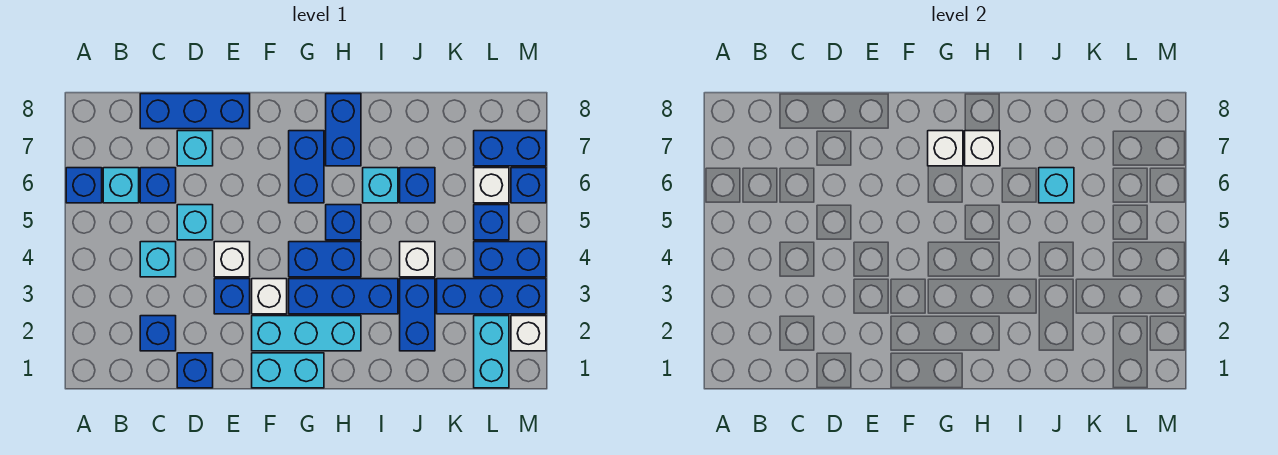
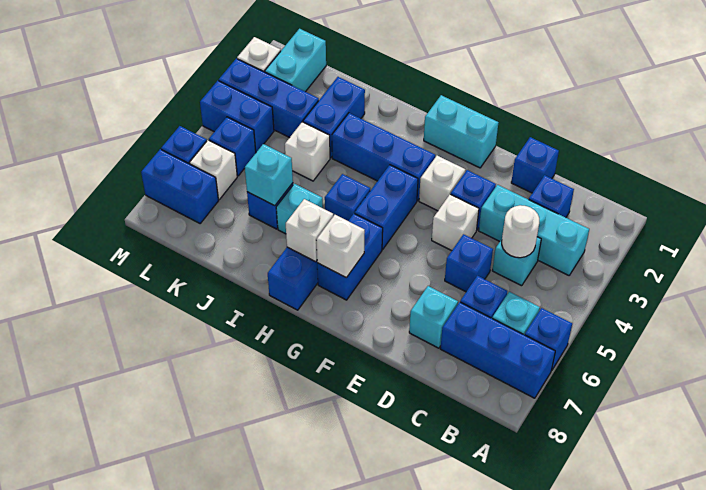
none -> white round brick C4 level 2
blue brick C8:E8 level 1 -> blue brick A7:C7 level 1
cyan brick D5 level 1 -> blue brick D5 level 1
cyan brick F2:H2 level 1 -> cyan brick B3:D3 level 1
blue brick G4:H4 level 1 -> blue brick G4:G5 level 1

